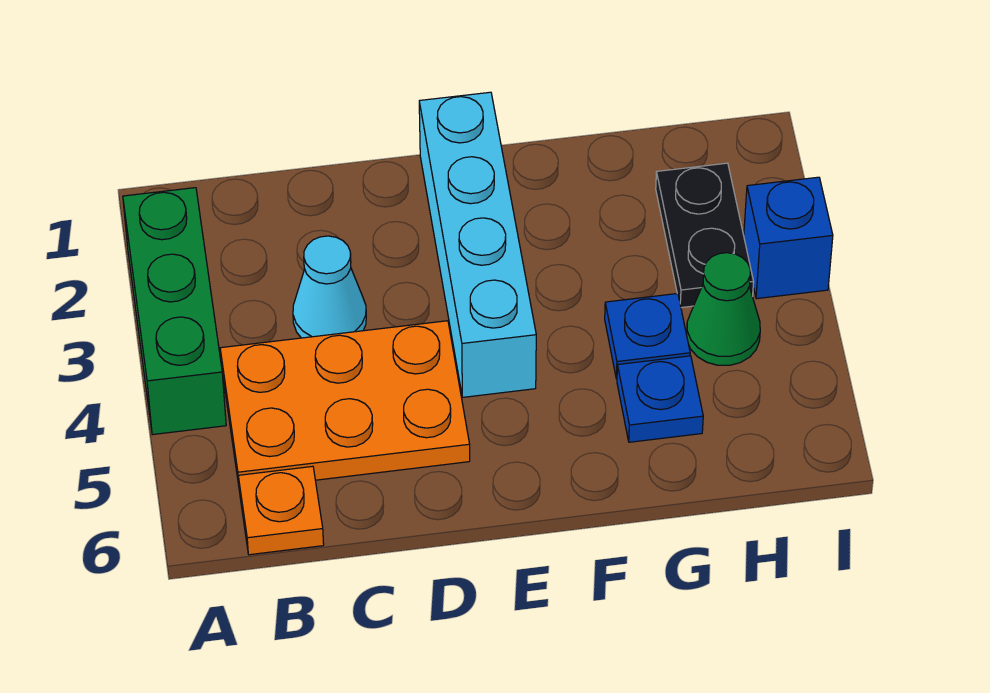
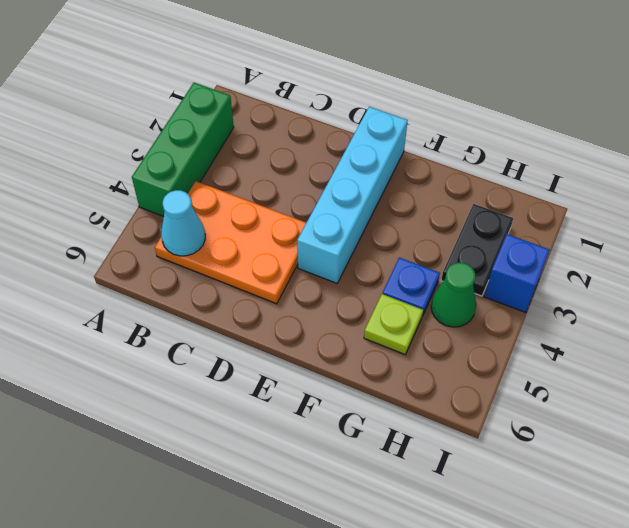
orange plate B6 level 1 -> none
cyan cone C3 level 1 -> cyan cone B5 level 2
blue plate G5 level 1 -> lime plate G5 level 1

